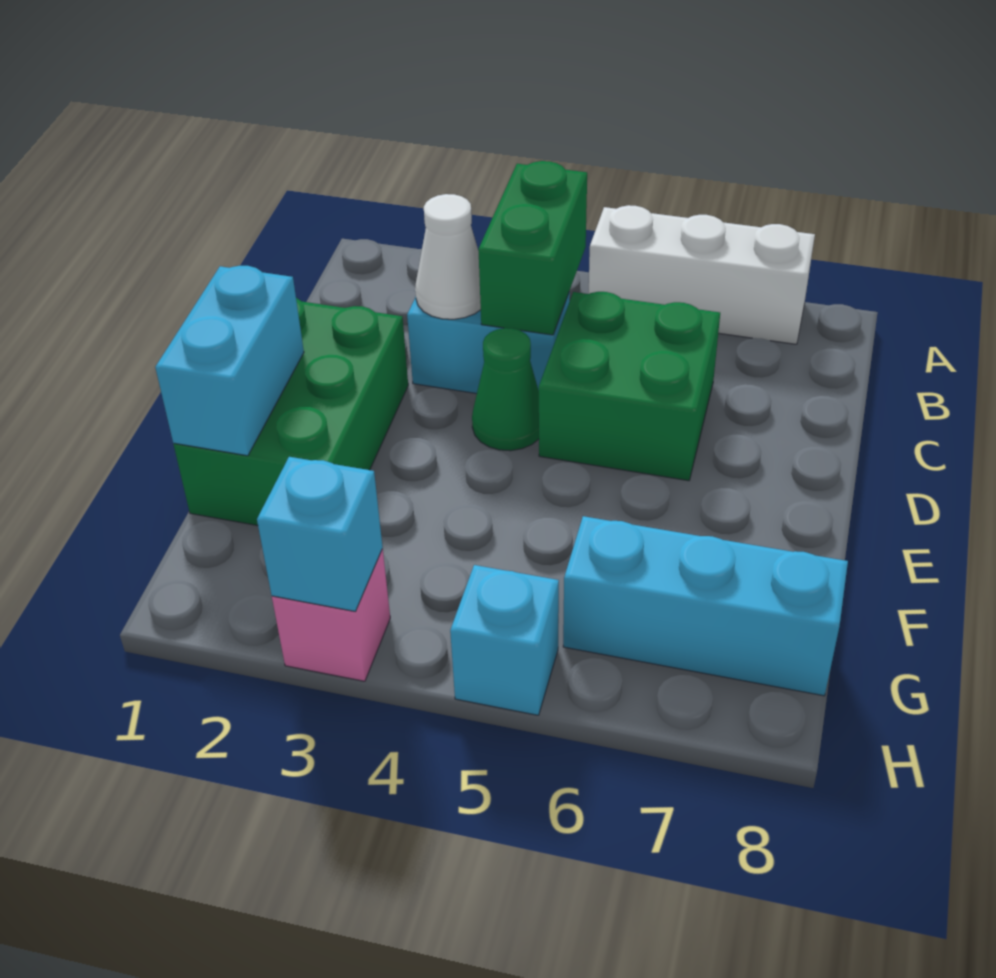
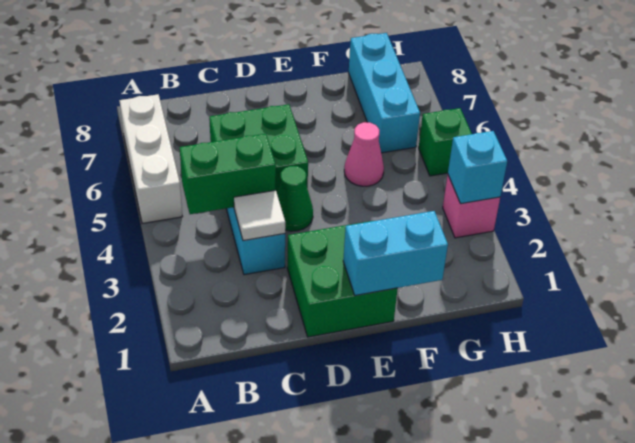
white cone C3 level 2 -> white tile C3 level 2
green brick D1:F2 level 1 -> green brick D1:E2 level 1
none -> pink cone F5 level 1
cyan brick H5 level 1 -> green brick H5 level 1

